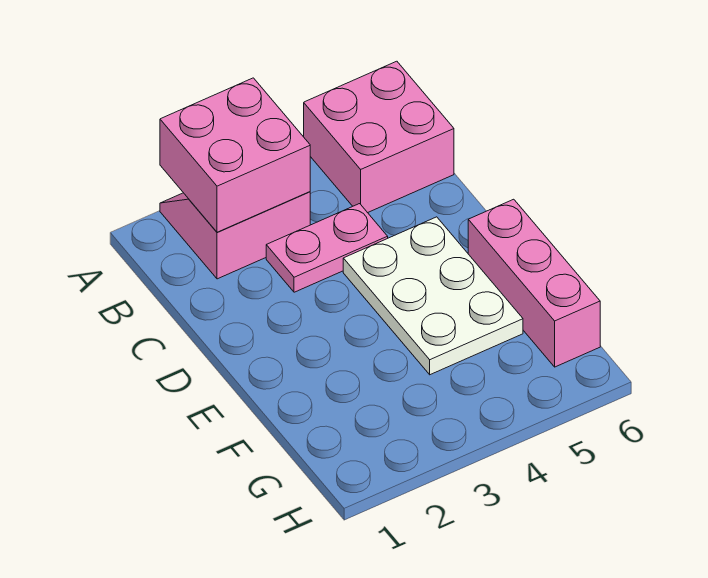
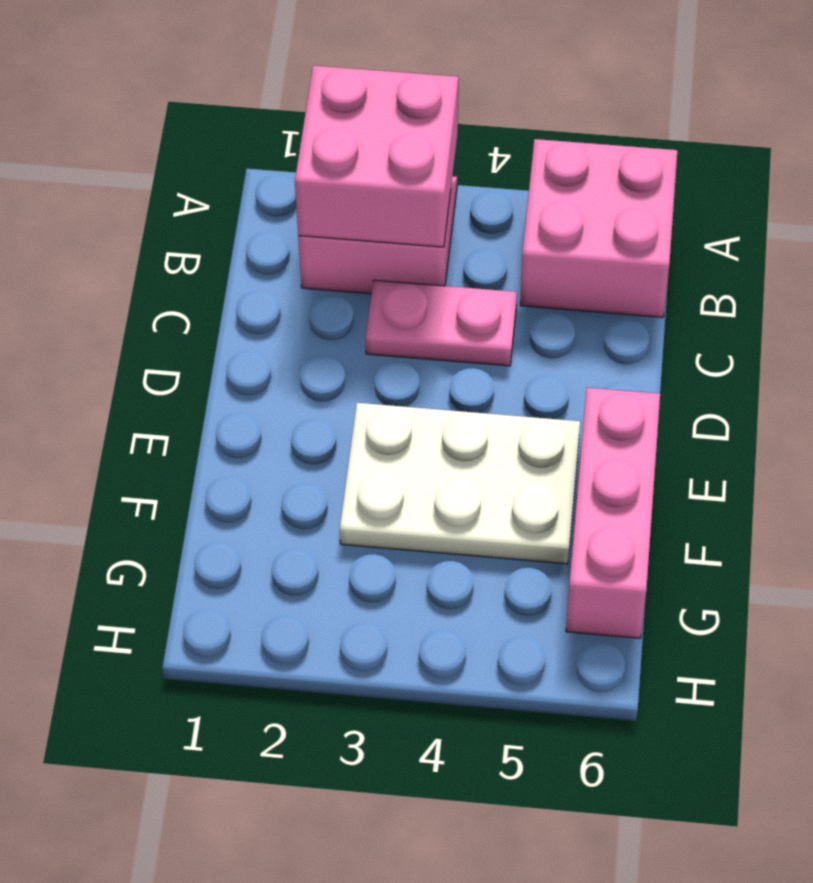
white plate D4:F5 level 1 -> white plate E3:F5 level 1

